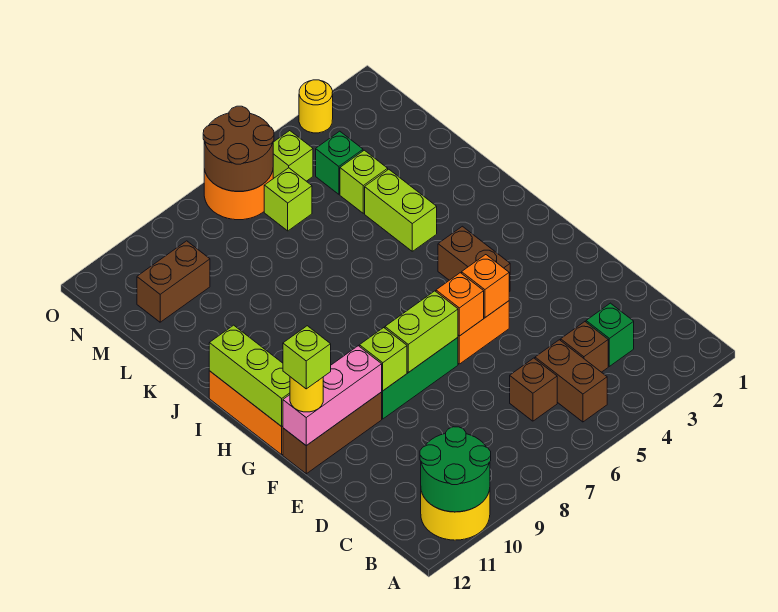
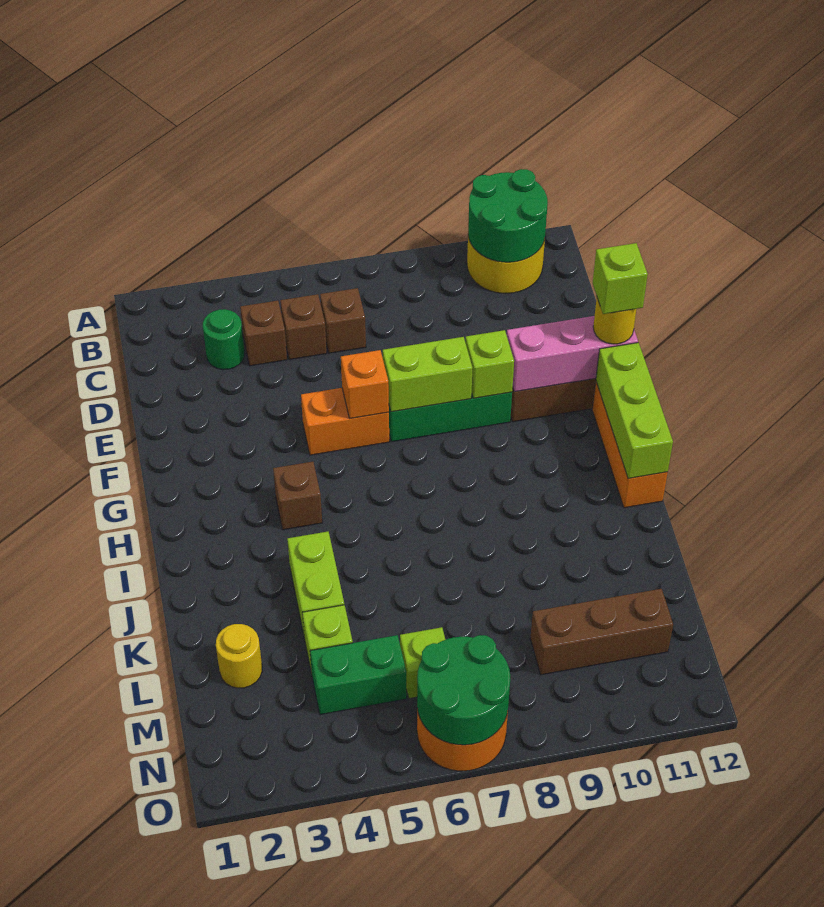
brown brick B5:C5 level 1 -> brown brick C5 level 1
green brick C3 level 1 -> green round brick C3 level 1
orange brick F5 level 2 -> none
brown brick G4:H4 level 1 -> brown brick H4 level 1
green brick M4 level 1 -> green brick M4:M5 level 1
brown brick M10:M11 level 1 -> brown brick M9:M11 level 1
lime brick N5 level 1 -> none
brown round brick N6:O7 level 2 -> green round brick N6:O7 level 2
yellow round brick O3 level 1 -> yellow round brick L2 level 1

